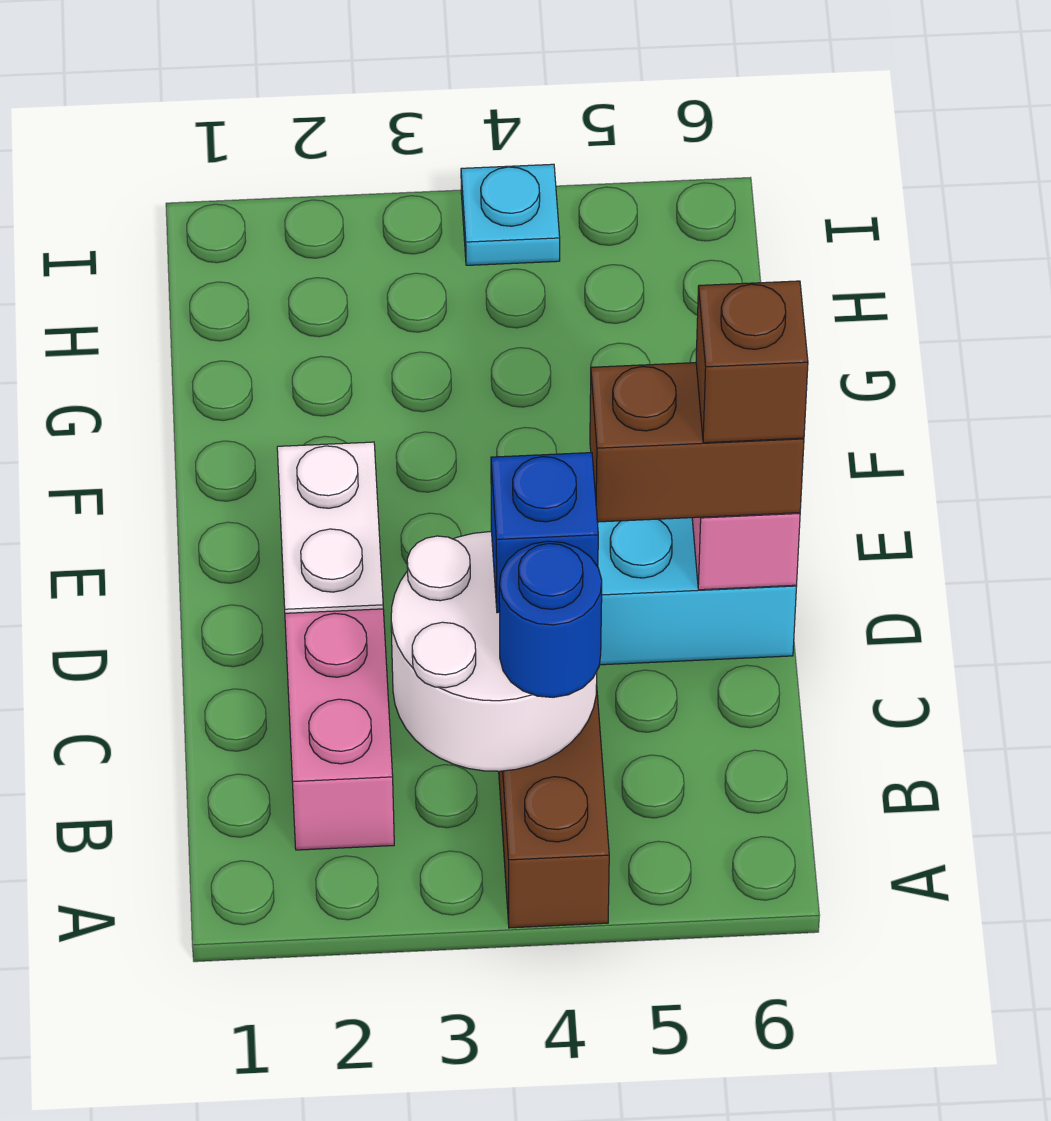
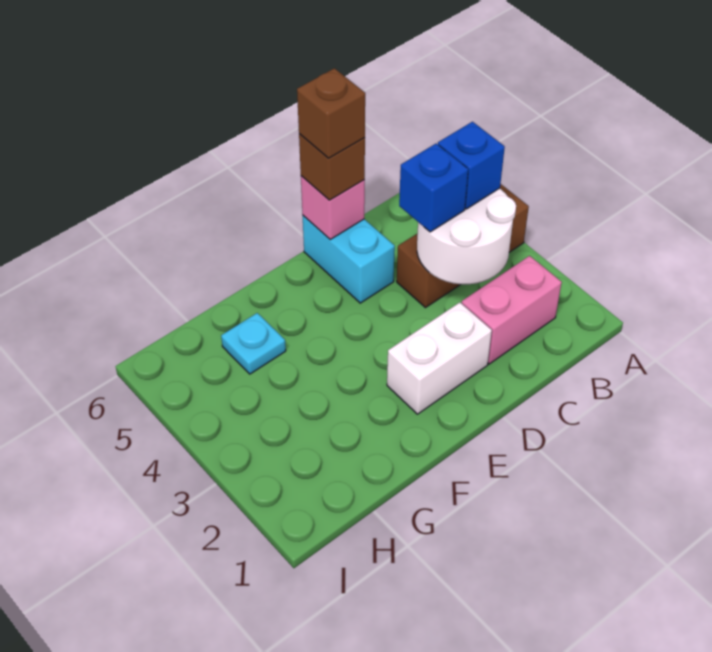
blue round brick B4 level 3 -> blue brick B4 level 3
brown brick D5:D6 level 3 -> brown brick D6 level 3
cyan plate I4 level 1 -> cyan plate G5 level 1

